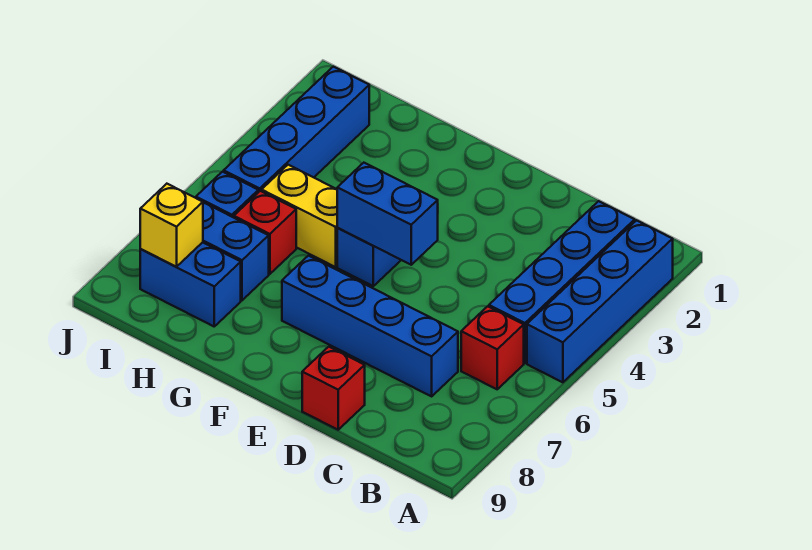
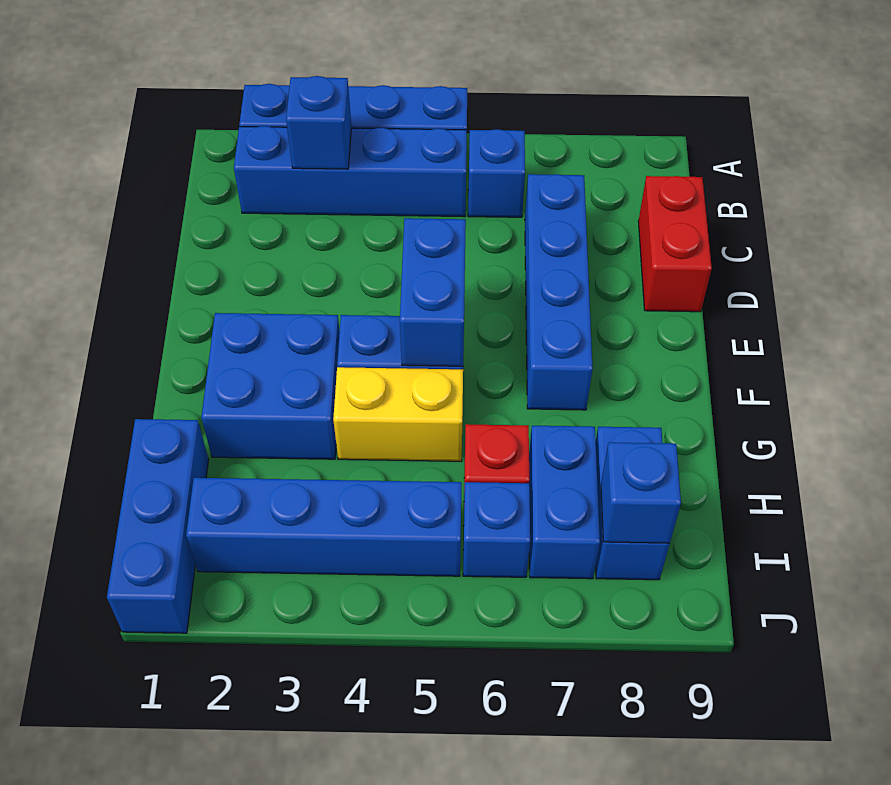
none -> blue brick B3 level 2
red brick B6 level 1 -> blue brick B6 level 1
red brick D9 level 1 -> red brick C9:D9 level 1
none -> blue brick F2:G3 level 1
yellow brick G5:H5 level 1 -> yellow brick G4:G5 level 1
none -> blue brick H1:J1 level 1
yellow brick I8 level 2 -> blue brick I8 level 2

